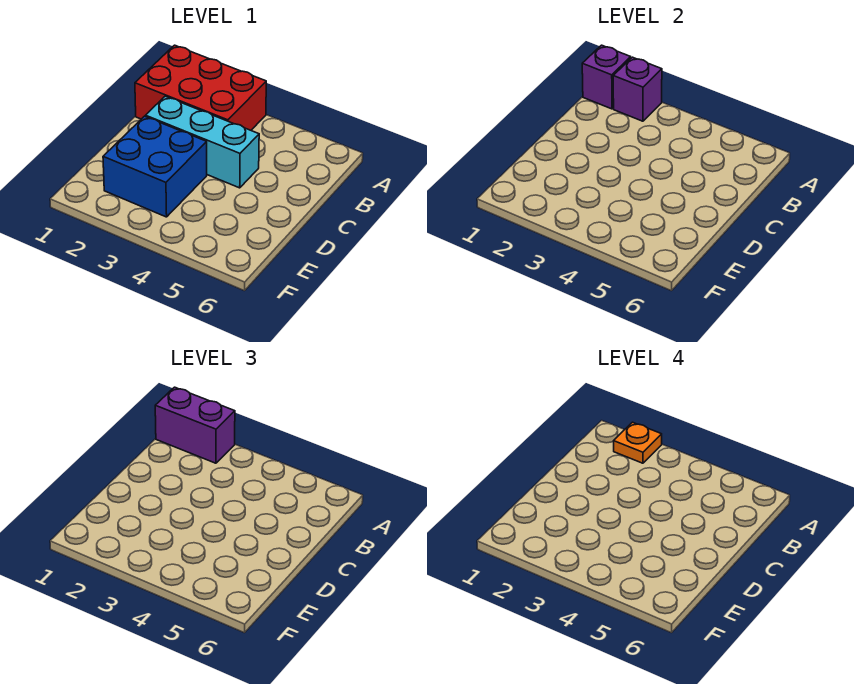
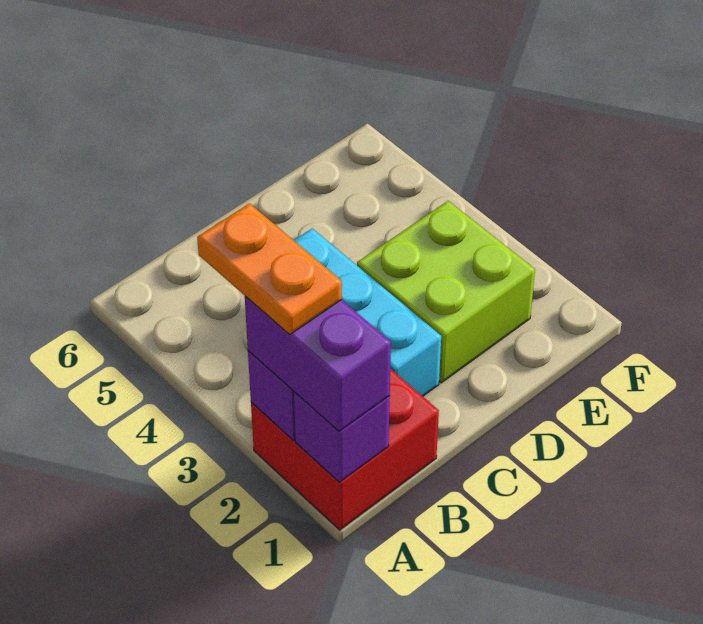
red brick A1:B3 level 1 -> red brick A1:B2 level 1
orange plate A2 level 4 -> orange plate A2:A3 level 4
blue brick D2:E3 level 1 -> lime brick D2:E3 level 1

